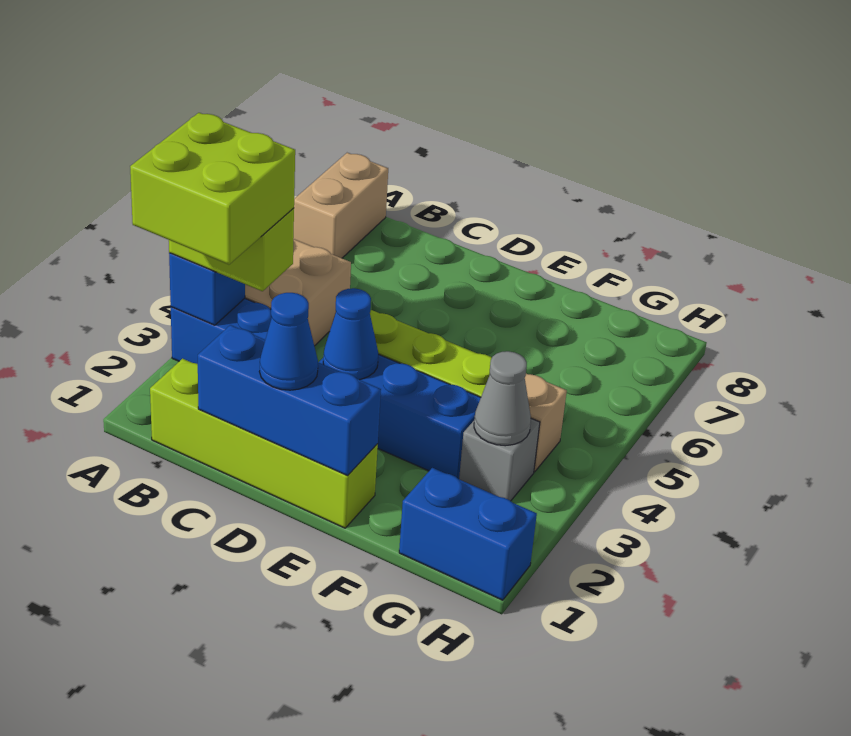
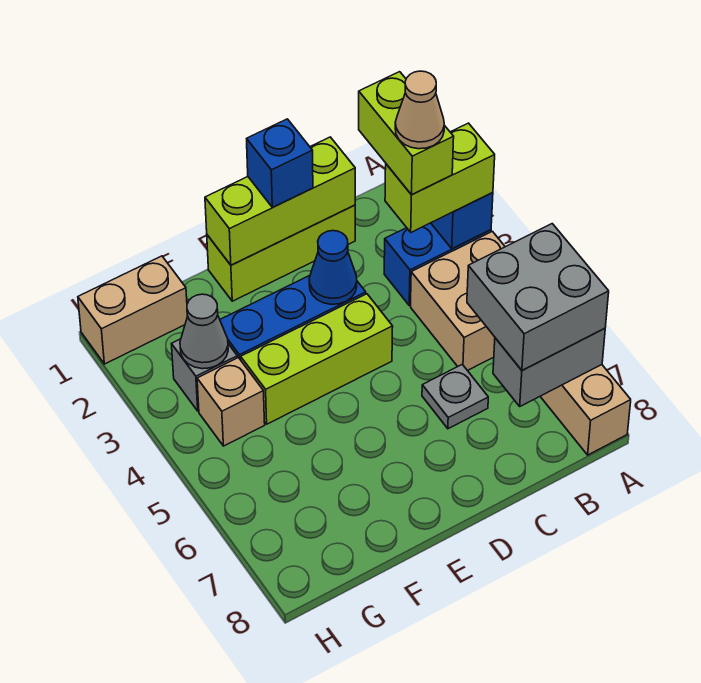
lime brick A2:B3 level 4 -> lime brick B2:B3 level 4
none -> grey brick A6:B7 level 3
none -> grey brick A7:B7 level 2
lime brick B1:E1 level 1 -> lime brick C1:E1 level 1
none -> tan cone B3 level 5
blue brick C1:E1 level 2 -> lime brick C1:E1 level 2
none -> grey plate C6 level 1
blue cone D1 level 3 -> blue brick D1 level 3
blue brick G1:H1 level 1 -> tan brick G1:H1 level 1

